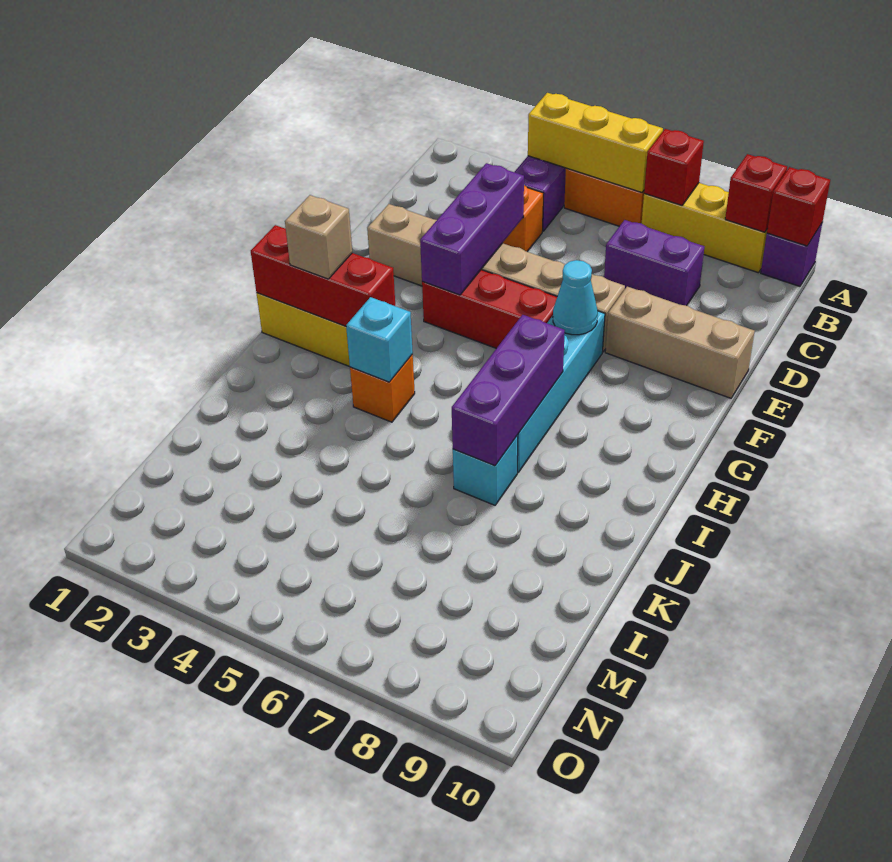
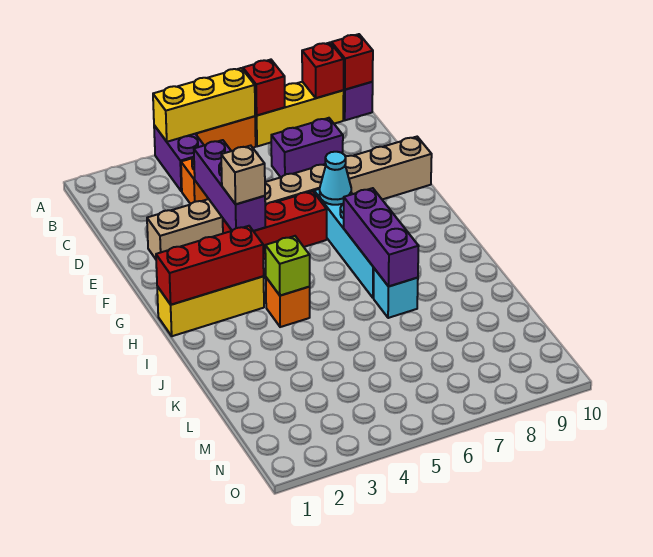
tan brick H2 level 3 -> tan brick F4 level 3
cyan brick I4 level 2 -> lime brick I4 level 2

